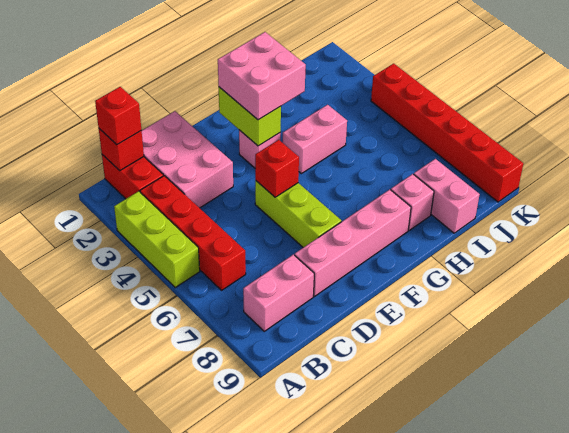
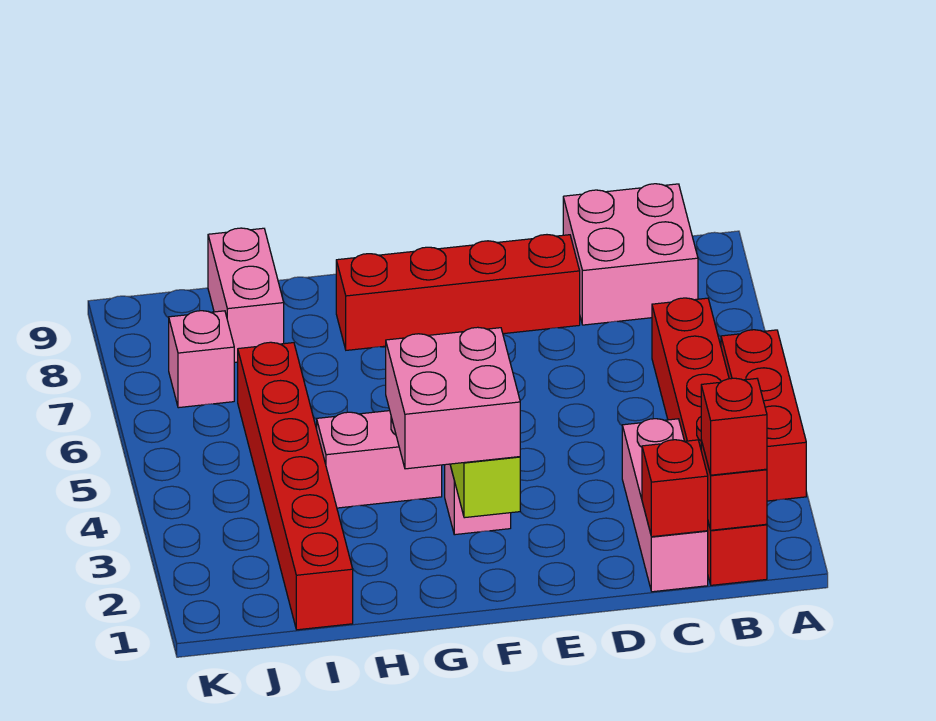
lime brick A3:A5 level 1 -> red brick A3:A5 level 1
pink brick B8:C8 level 1 -> pink brick B8:C9 level 1
pink brick C1:D3 level 1 -> pink brick C1:C3 level 1
pink brick D8:G8 level 1 -> red brick D8:G8 level 1
lime brick E5:E7 level 1 -> none
red brick E5 level 2 -> red brick C1 level 2
pink brick H8 level 1 -> pink brick J7 level 1
red brick K4:K9 level 1 -> red brick I1:I6 level 1

